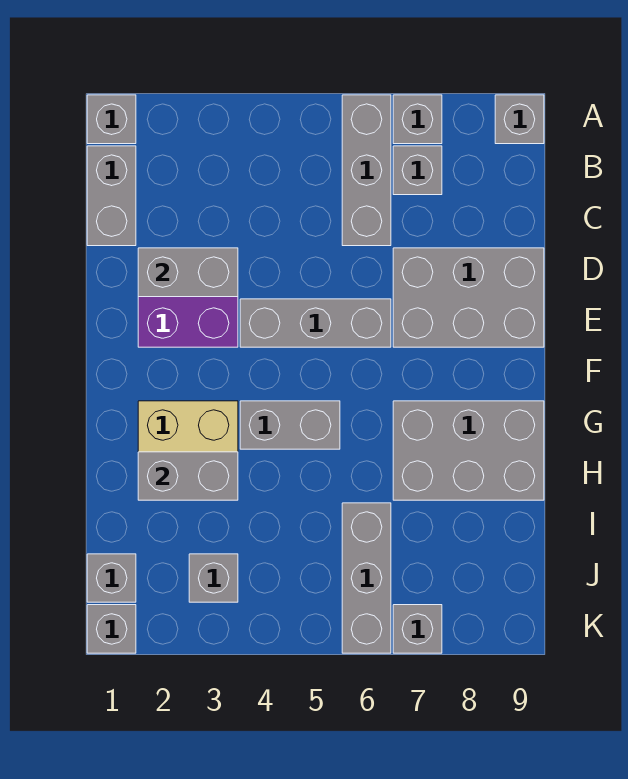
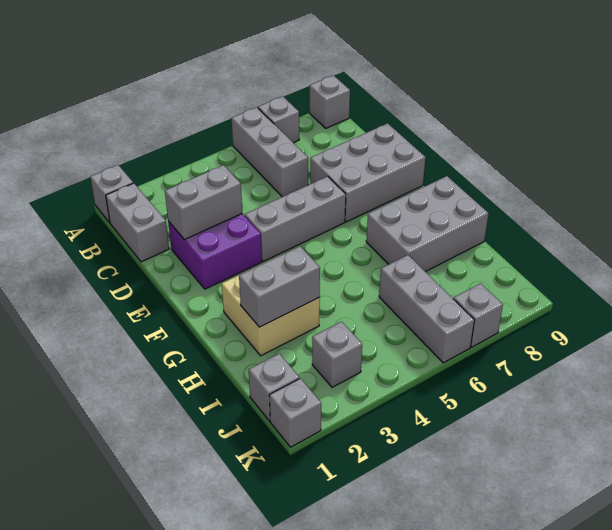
grey brick B7 level 1 -> none
grey brick G4:G5 level 1 -> none

